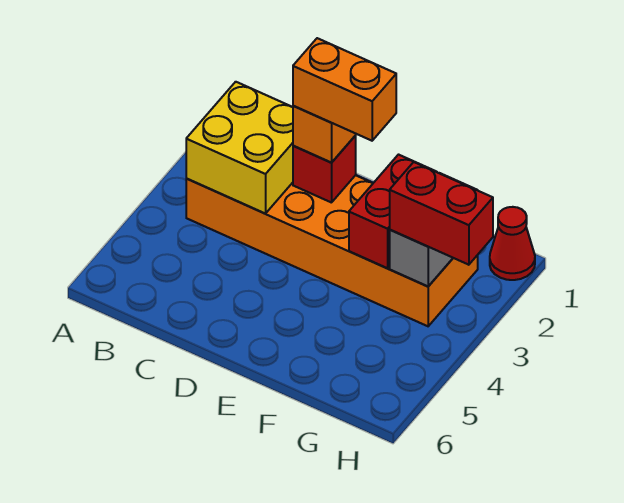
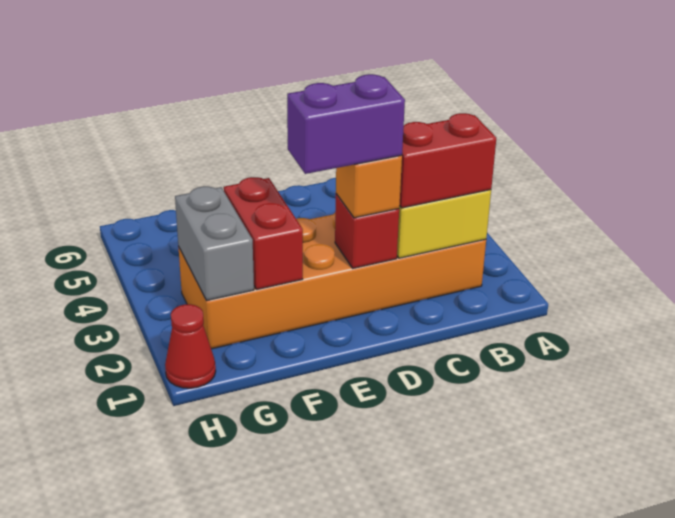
orange brick D2:E2 level 4 -> purple brick D2:E2 level 4
red brick G3:H3 level 3 -> red brick B2:C2 level 3

